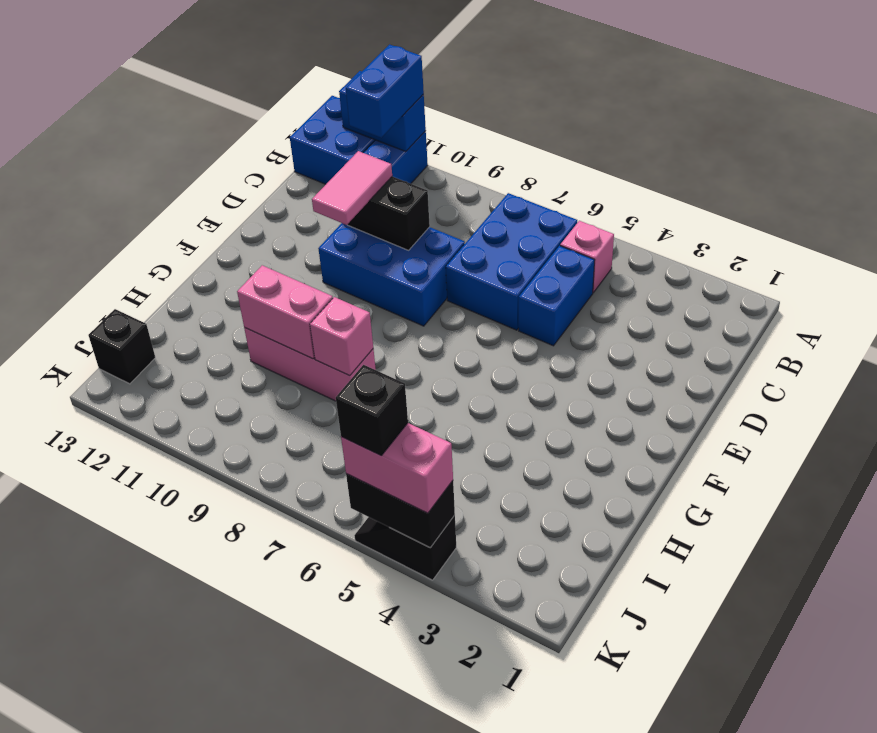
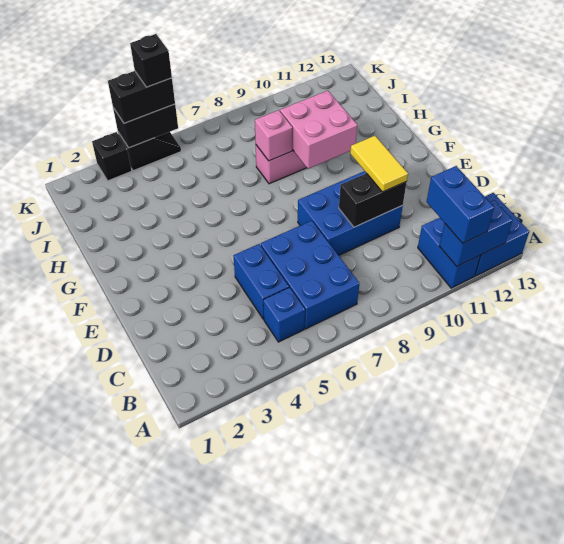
pink brick B5 level 1 -> blue brick B5 level 1
pink tile D10:E10 level 3 -> yellow tile D10:E10 level 3
pink brick H9:H10 level 2 -> pink brick G9:H10 level 2
black brick J13 level 1 -> black brick K3 level 1
pink brick K4:K5 level 3 -> black brick K4:K5 level 3

